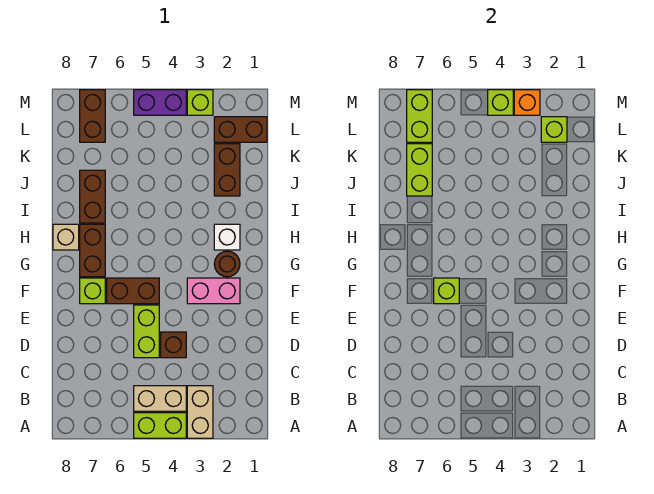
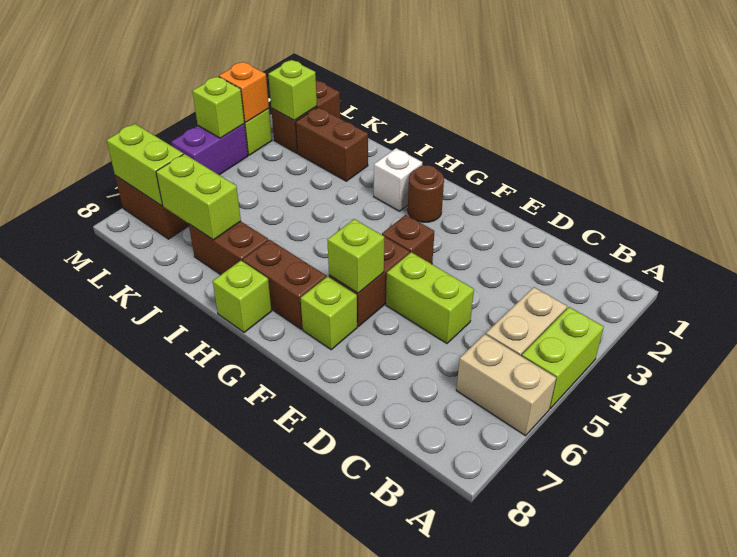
tan brick A3:B3 level 1 -> tan brick A6:B6 level 1
brown brick D4 level 1 -> brown brick F4 level 1
pink brick F2:F3 level 1 -> none
tan brick H8 level 1 -> lime brick H8 level 1

